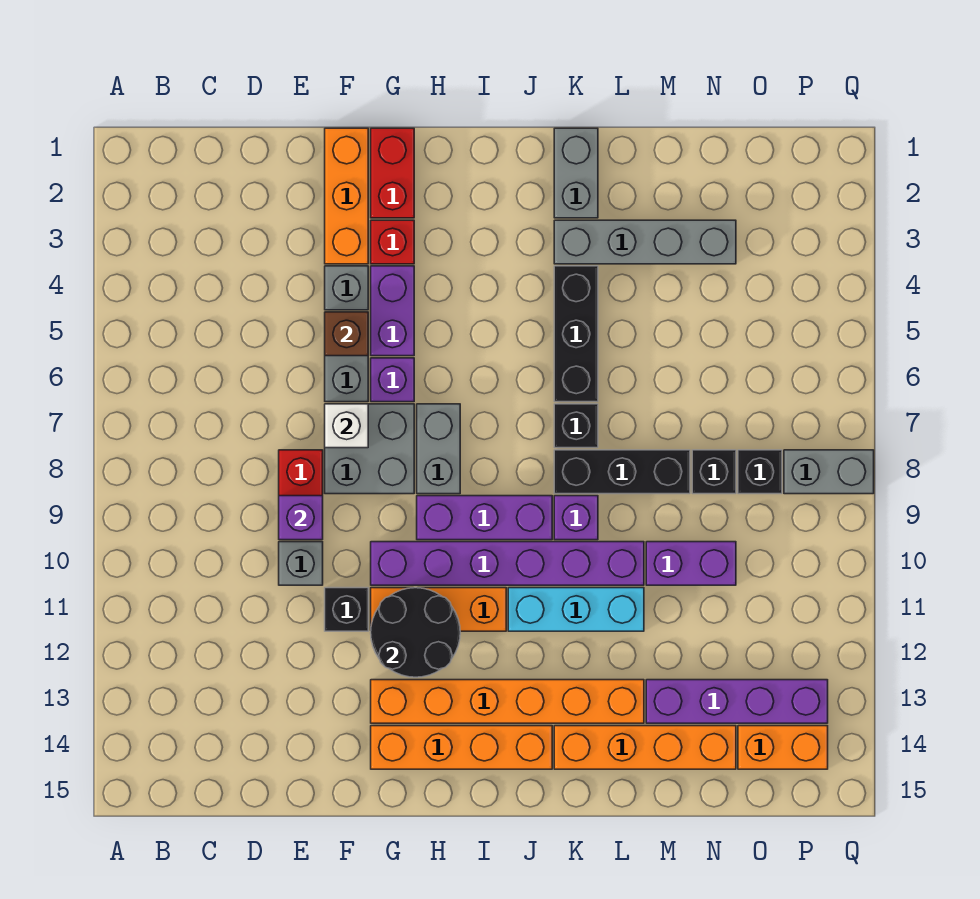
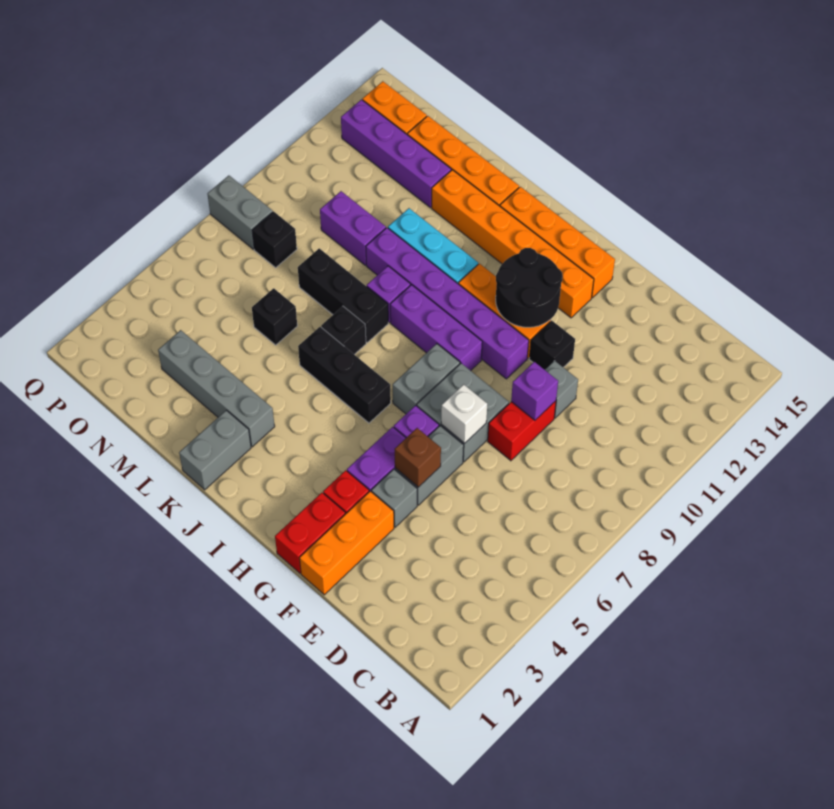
black brick K4:K6 level 1 -> black brick I6:K6 level 1
black brick N8 level 1 -> black brick M6 level 1

